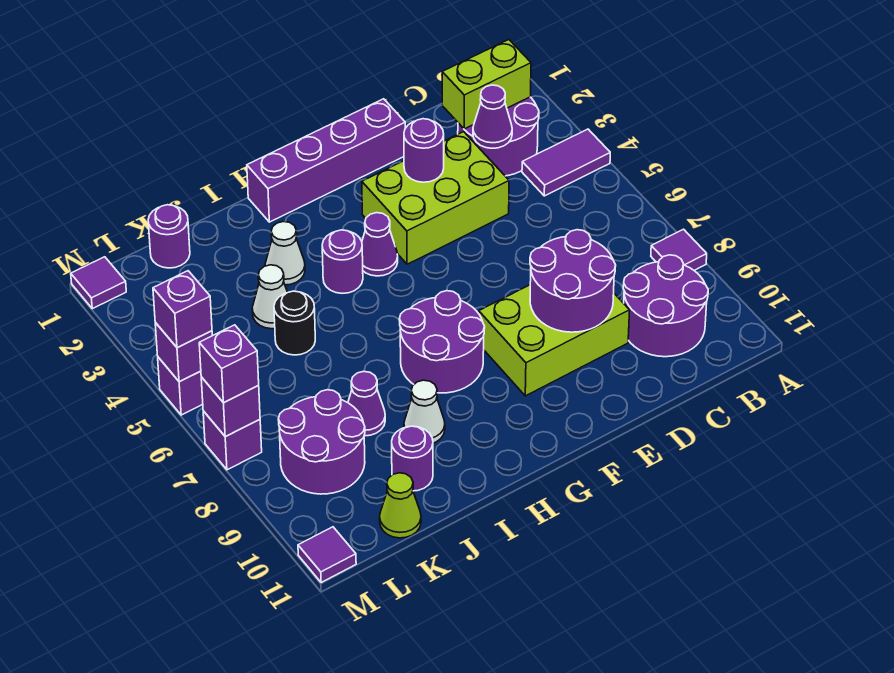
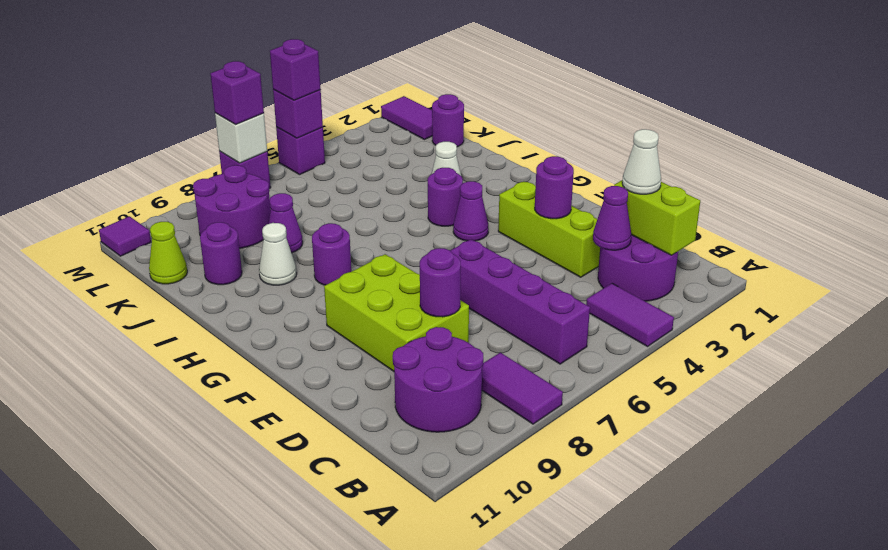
purple tile A8 level 1 -> purple tile A8:B8 level 1
lime brick D3:F4 level 1 -> lime brick D3:F3 level 1
purple round brick D8:E9 level 2 -> purple round brick D8 level 2
purple brick E1:H1 level 1 -> purple brick B6:E6 level 1
purple round brick G7:H8 level 1 -> purple round brick H8 level 1
white cone J4 level 1 -> white cone C2 level 3
black round brick J5 level 1 -> none
purple tile M1 level 1 -> purple tile L1:M1 level 1
purple brick M7 level 2 -> white brick M7 level 2

